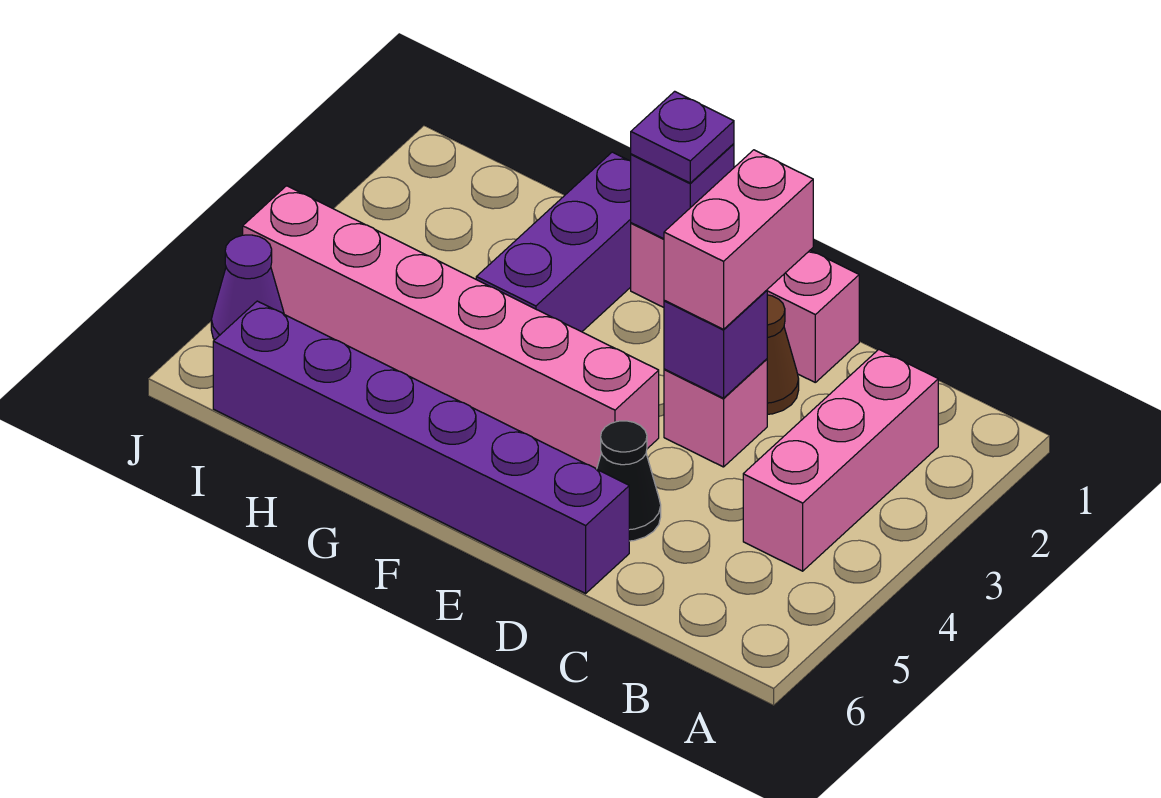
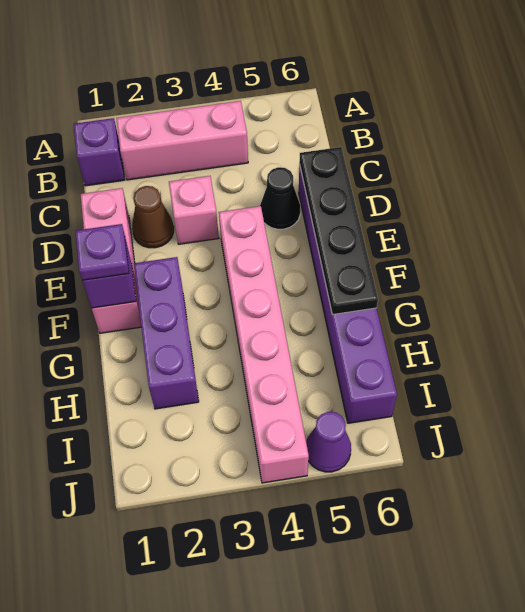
pink brick D2:D3 level 3 -> none
purple brick D3 level 2 -> purple brick B1 level 1
none -> black plate D6:G6 level 2
purple brick G1:G3 level 1 -> purple brick F2:H2 level 1

